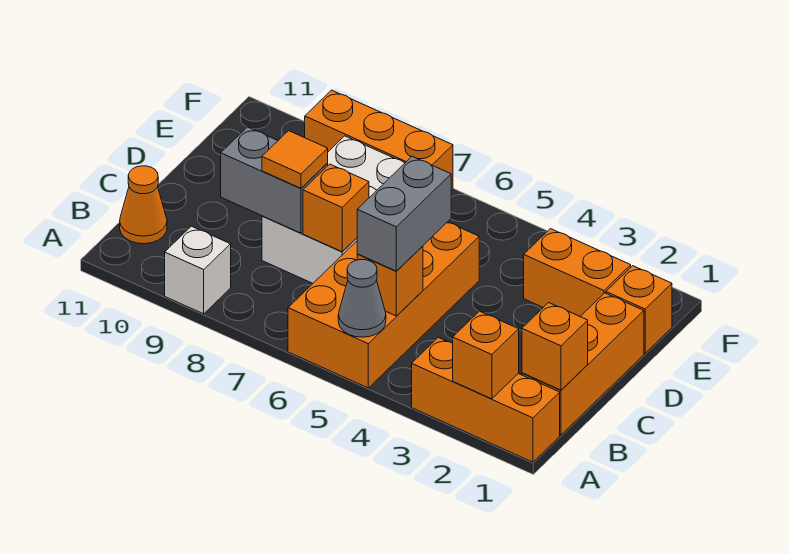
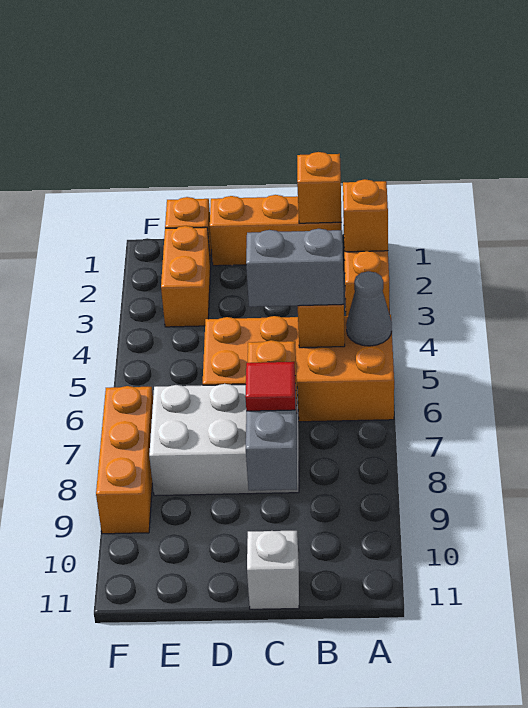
white brick A9 level 1 -> white brick C11 level 1
orange cone B11 level 1 -> none
orange tile C8 level 3 -> red tile C8 level 3

